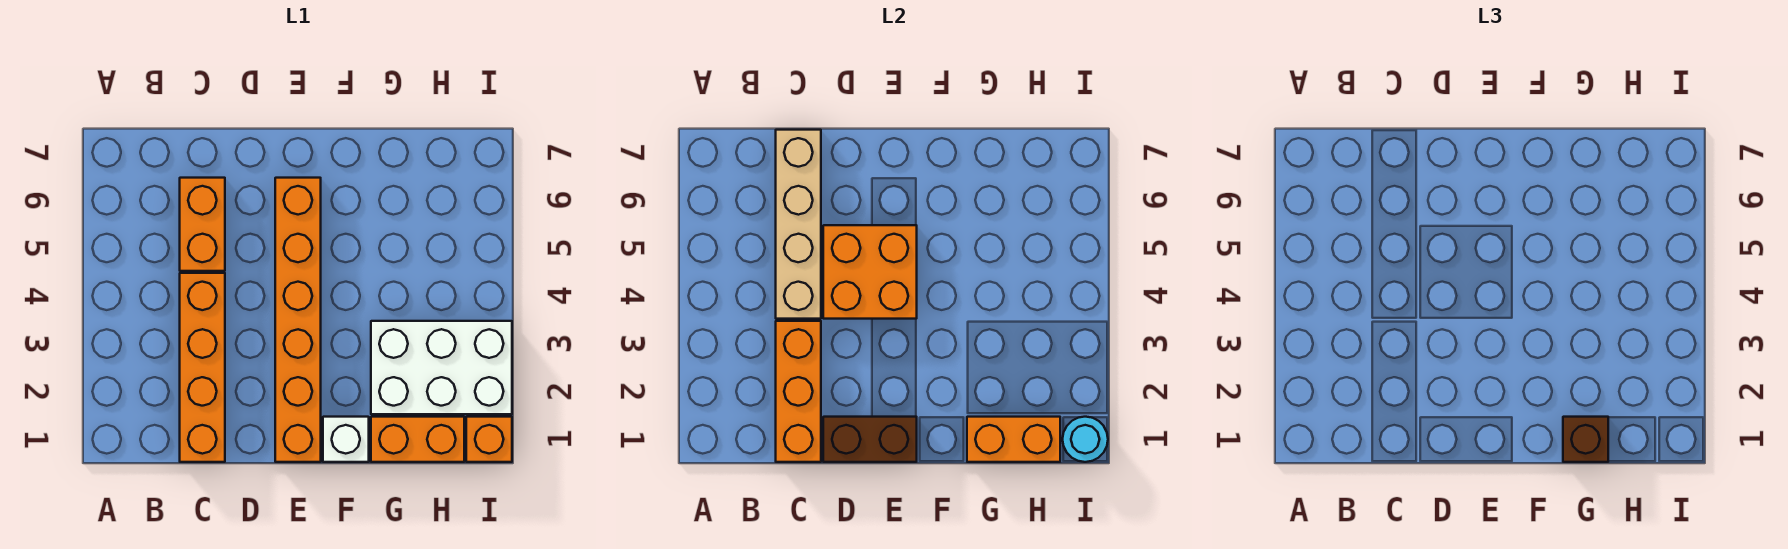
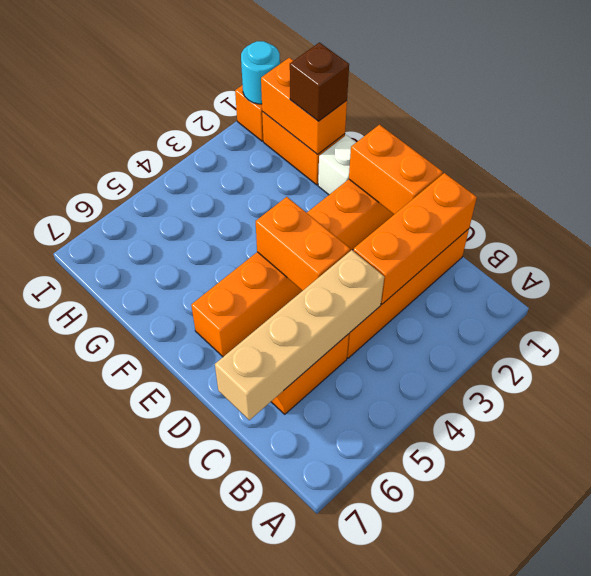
brown brick D1:E1 level 2 -> orange brick D1:E1 level 2
orange brick D4:E5 level 2 -> orange brick D4:E4 level 2
white brick G2:I3 level 1 -> none

